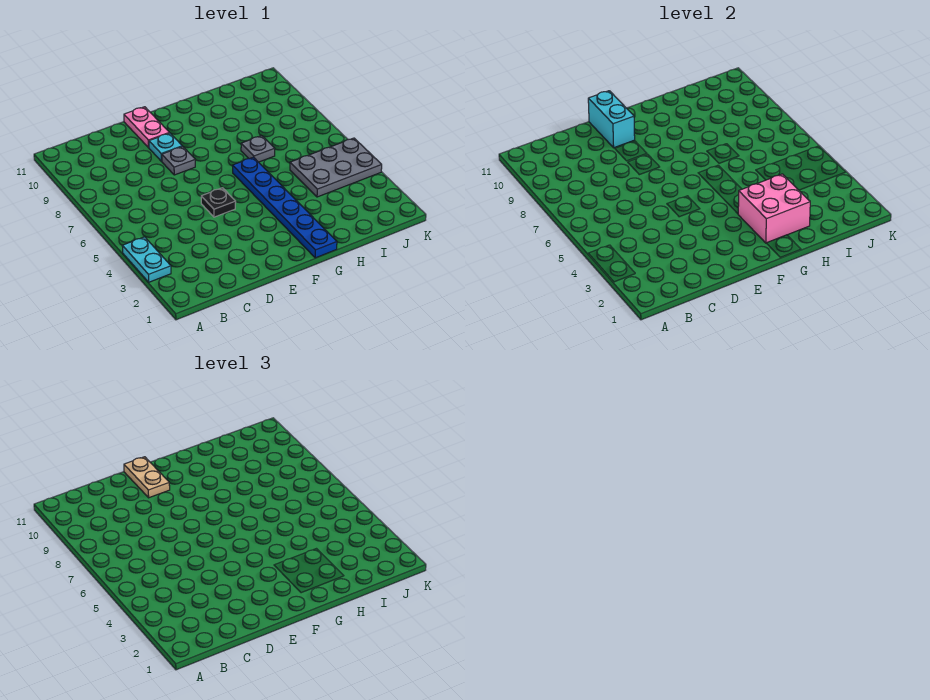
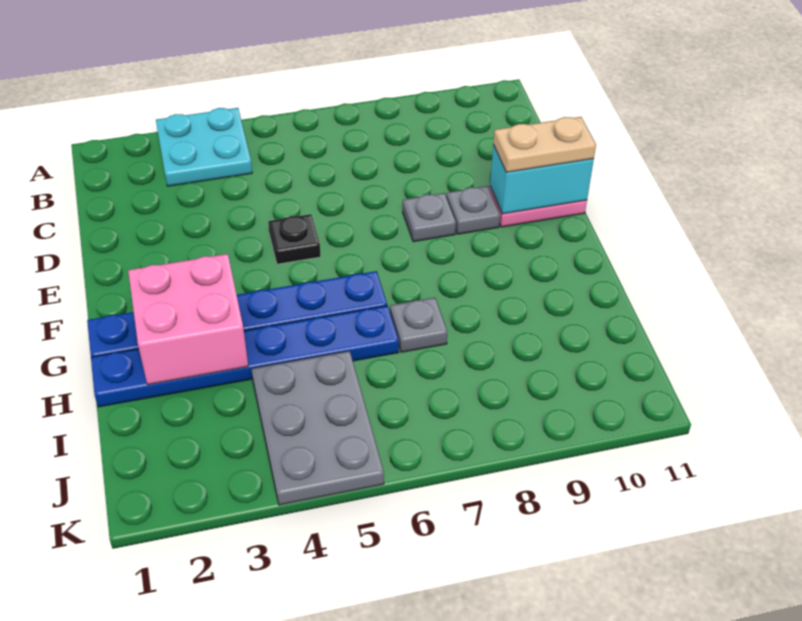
cyan plate A3:A4 level 1 -> cyan plate A3:B4 level 1
cyan plate E9 level 1 -> grey plate E9 level 1
none -> blue plate H1:H6 level 1

